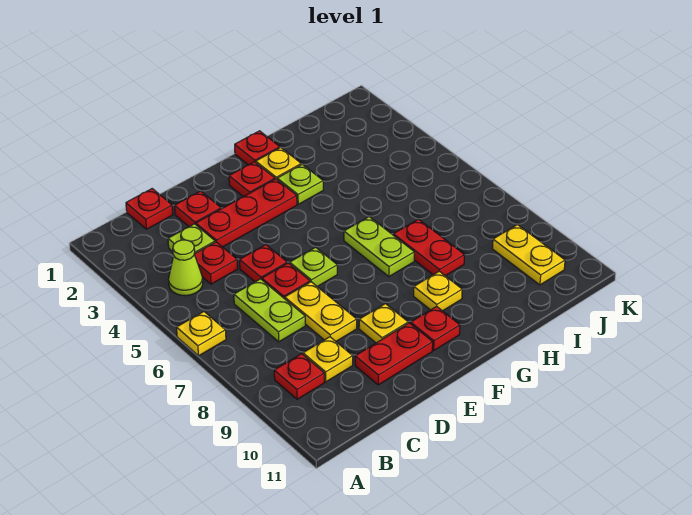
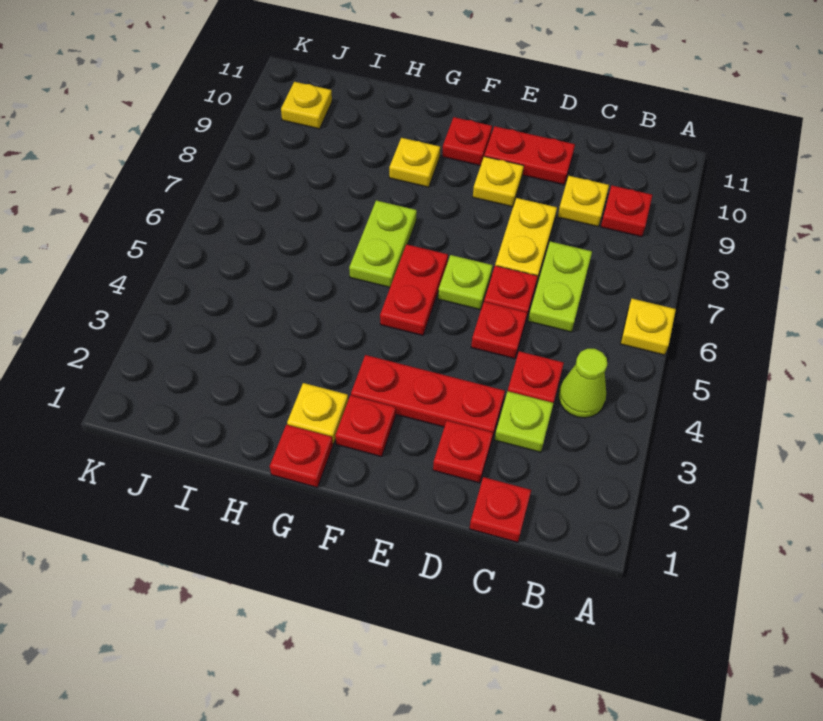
lime plate G3 level 1 -> none
red plate H7:H8 level 1 -> red plate F5:F6 level 1
yellow plate J9:J10 level 1 -> yellow plate J10 level 1

